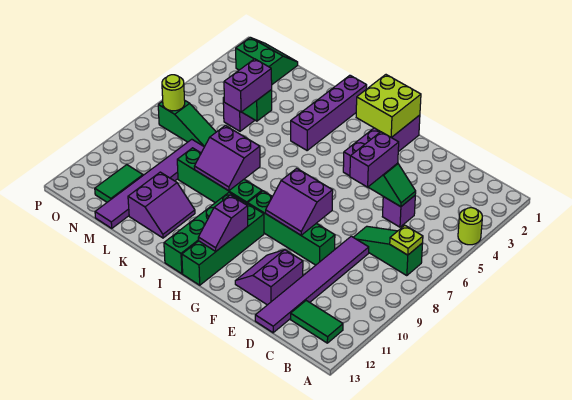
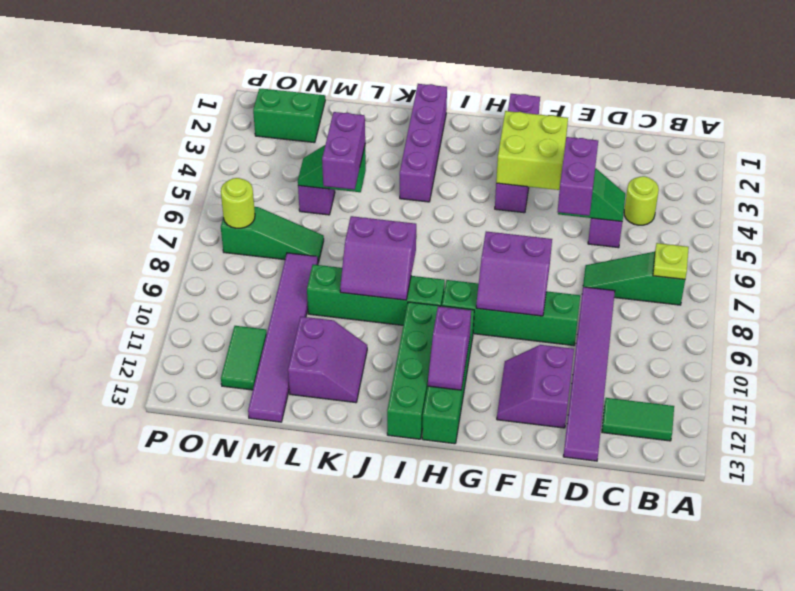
lime round brick A4 level 1 -> lime round brick C4 level 1
lime brick G1:H2 level 2 -> lime brick F3:G4 level 2

